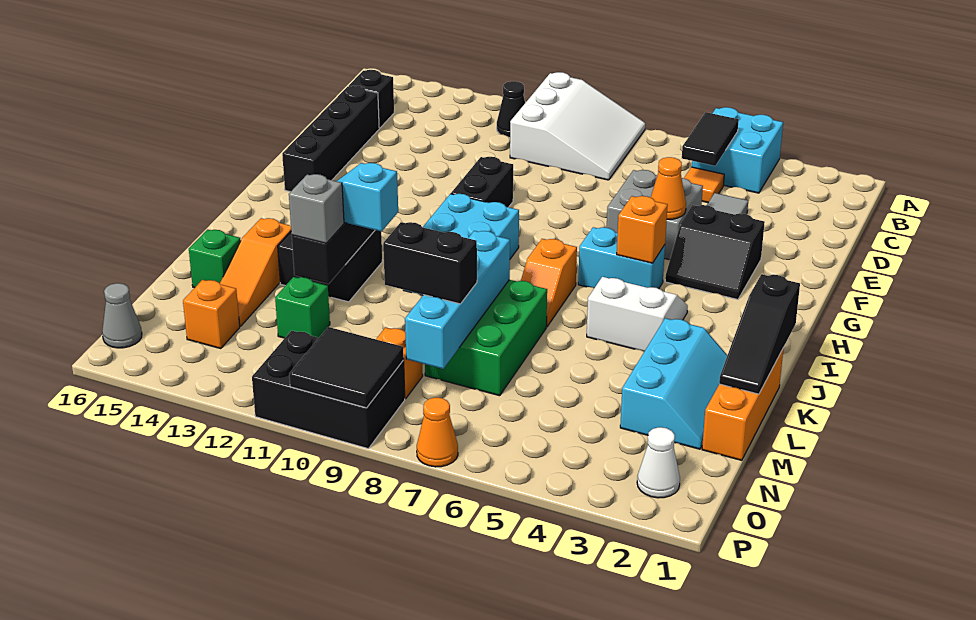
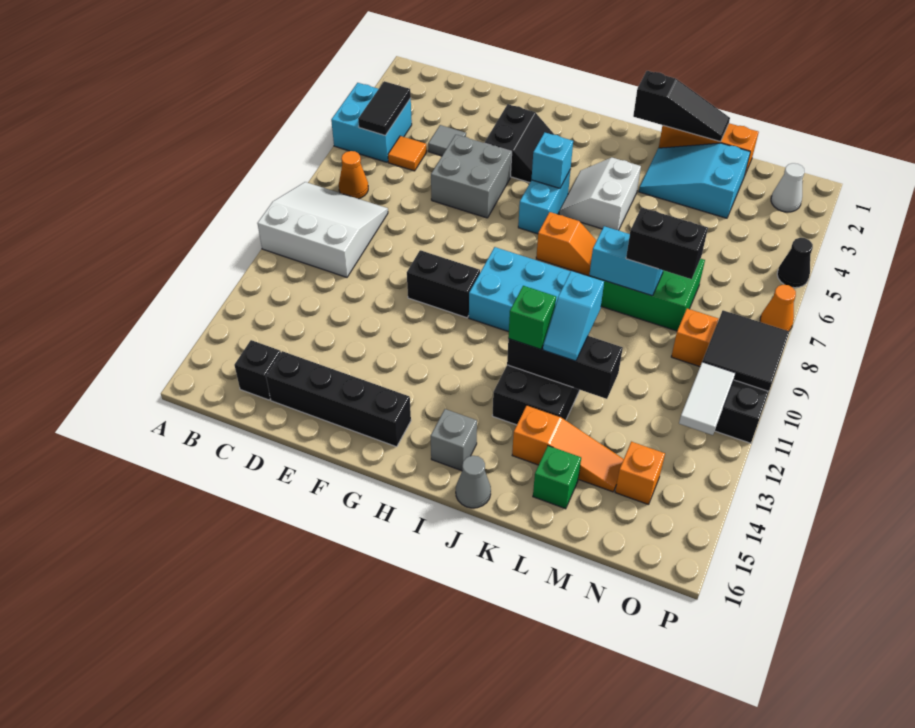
black tile B5:C5 level 2 -> black tile B4:B5 level 2
black cone B11 level 1 -> black cone P5 level 1
orange cone F5 level 2 -> orange cone B7 level 1
orange brick H5 level 2 -> cyan brick H5 level 2
cyan slope K2:M3 level 1 top 3 -> cyan slope K2:M3 level 1 top M
cyan brick K8:N8 level 2 -> cyan brick K8:L8 level 2
grey brick L12 level 3 -> grey brick I15 level 1
black brick M8:M9 level 3 -> black brick L8:M8 level 3
green brick M12 level 1 -> green brick J12 level 3
none -> white tile O11:O12 level 2
grey cone O16 level 1 -> grey cone J16 level 1

